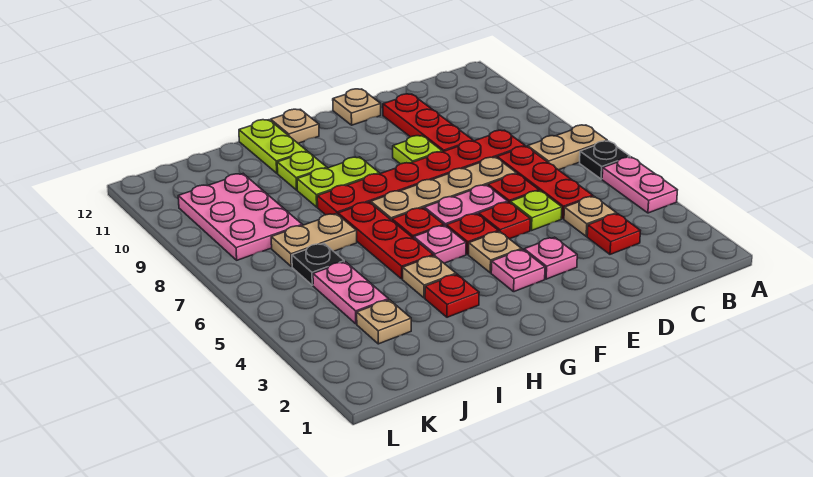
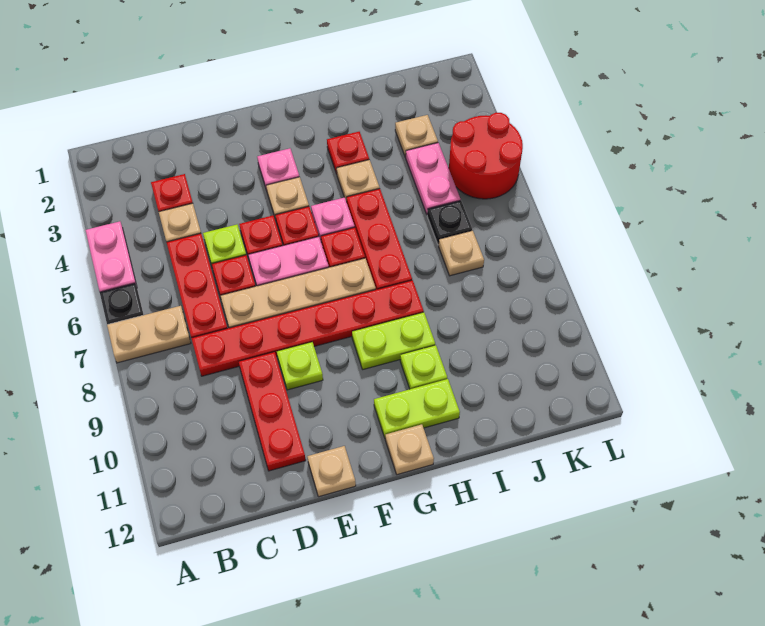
pink plate E3 level 1 -> none
lime plate H11:H12 level 1 -> lime plate G11:H11 level 1
tan plate I7:J7 level 1 -> tan plate J7 level 1
pink plate J8:K10 level 1 -> none
none -> red round brick K4:L5 level 1

